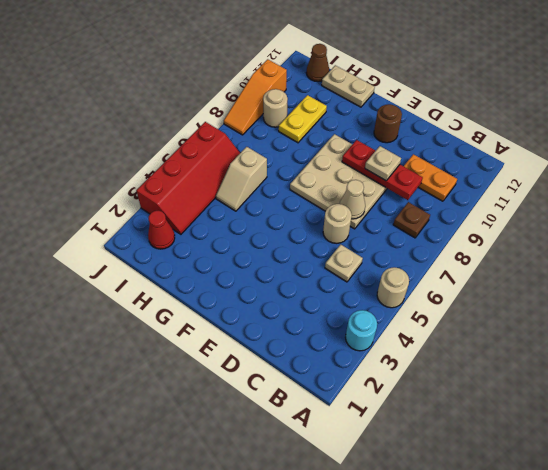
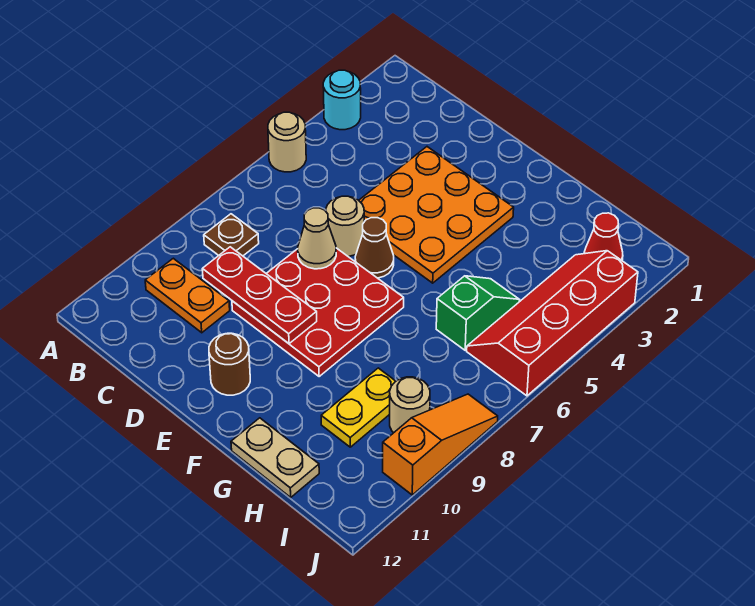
tan plate C5 level 1 -> none
none -> orange plate D3:F5 level 1
tan plate D7:F9 level 1 -> red plate D7:F9 level 1
tan plate D9 level 3 -> none
tan slope H5:H6 level 1 top 6 -> green slope H5:H6 level 1 top 6
brown cone I12 level 1 -> brown cone E6 level 1

